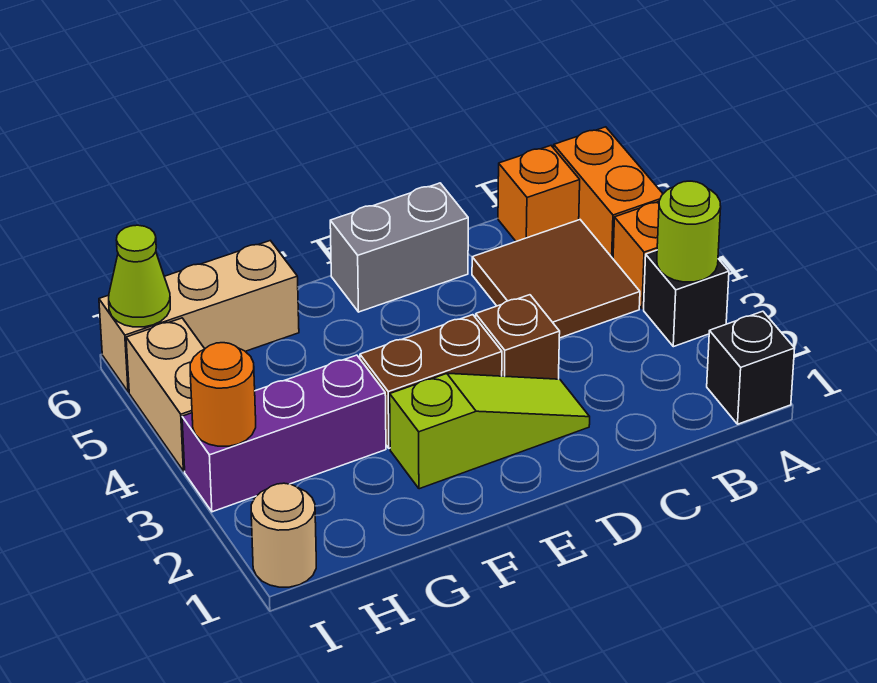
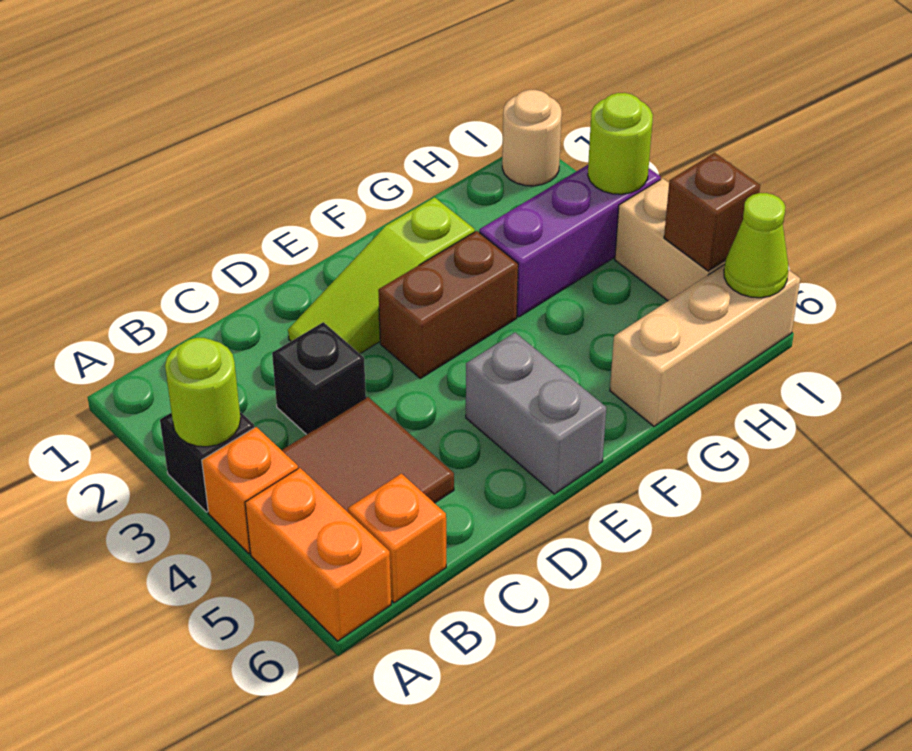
black brick A1 level 1 -> black brick C3 level 1
brown brick D3 level 1 -> brown brick I5 level 2
grey brick D6:E6 level 1 -> grey brick E5:E6 level 1
orange round brick I3 level 2 -> lime round brick I3 level 2

